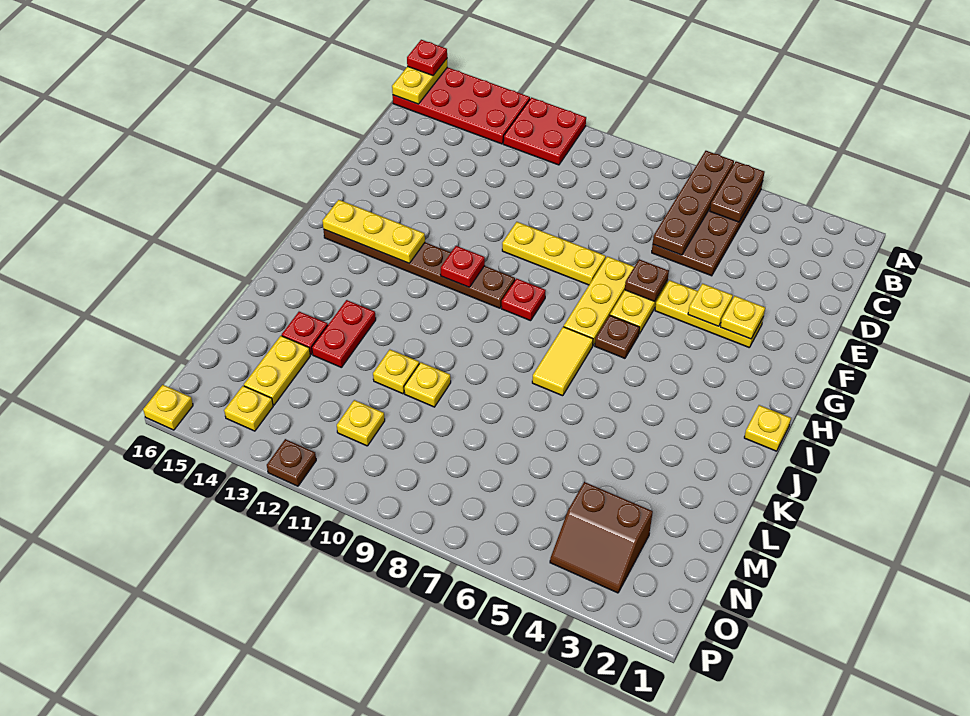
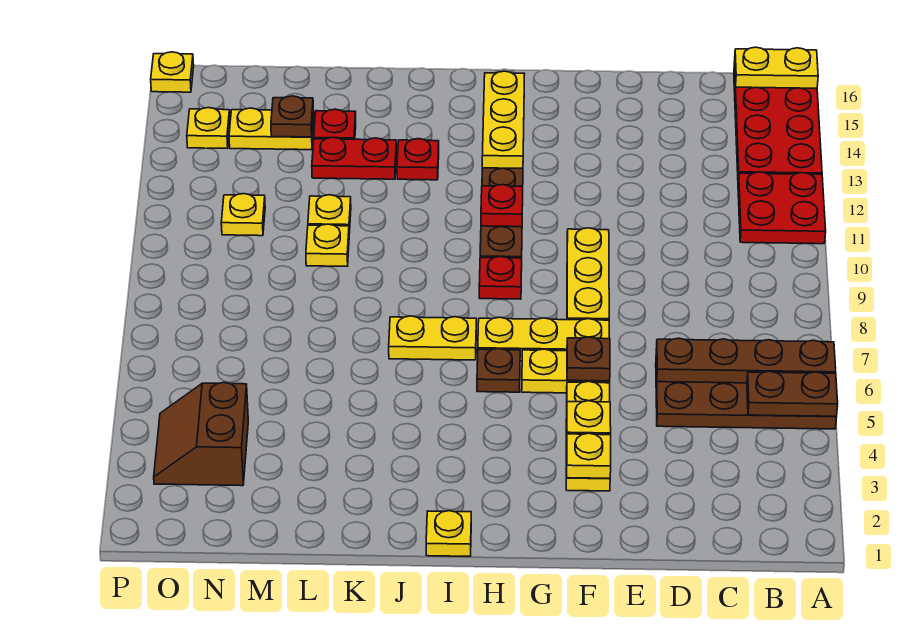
red plate A16 level 3 -> red plate J13 level 1
yellow tile I7:J7 level 1 -> yellow plate I7:J7 level 1
brown plate P12 level 1 -> brown plate M14 level 2

